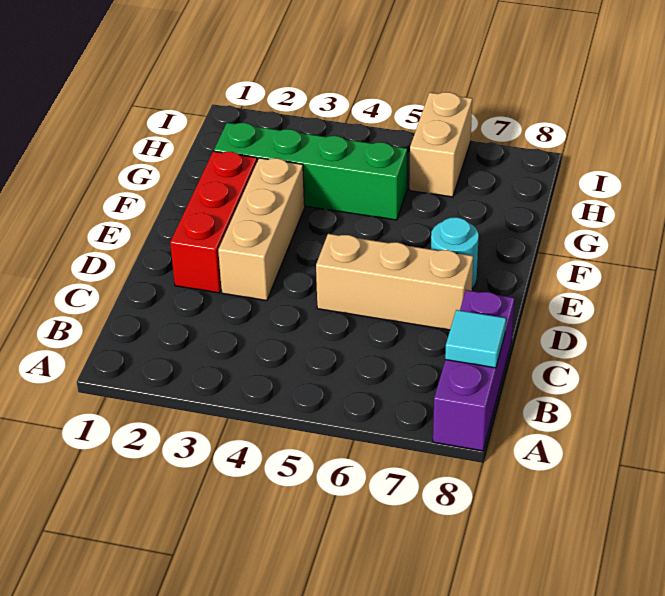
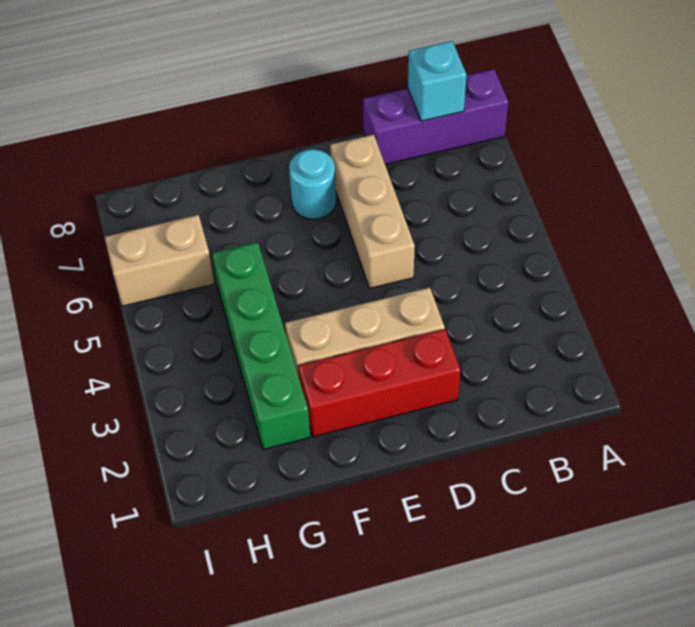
cyan tile B8 level 2 -> cyan brick B8 level 2

